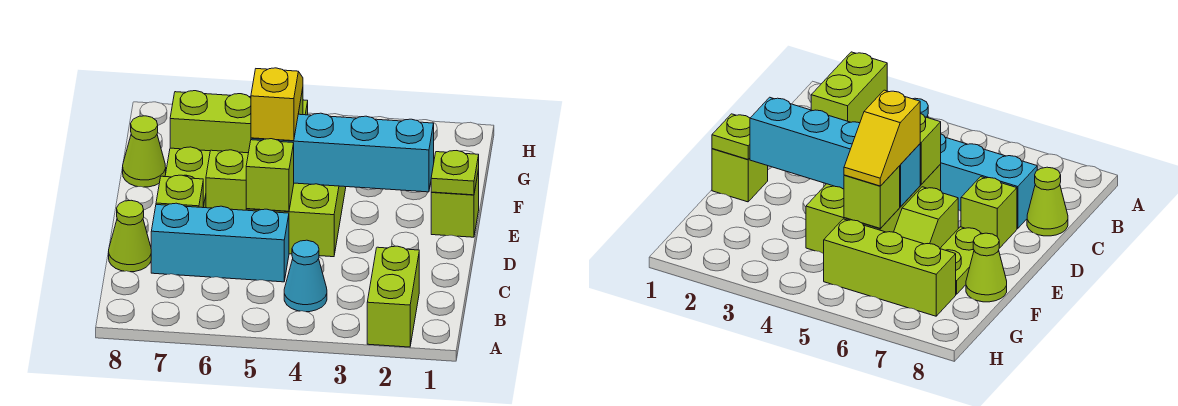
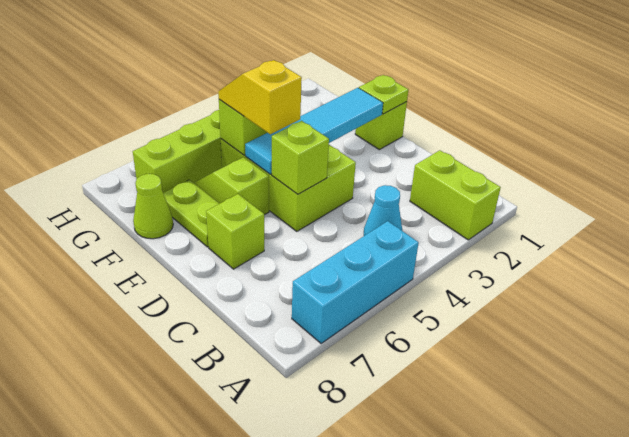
cyan brick C5:C7 level 1 -> cyan brick A5:A7 level 1
lime cone C8 level 1 -> none
cyan brick E2:E5 level 2 -> cyan tile E2:E5 level 2

